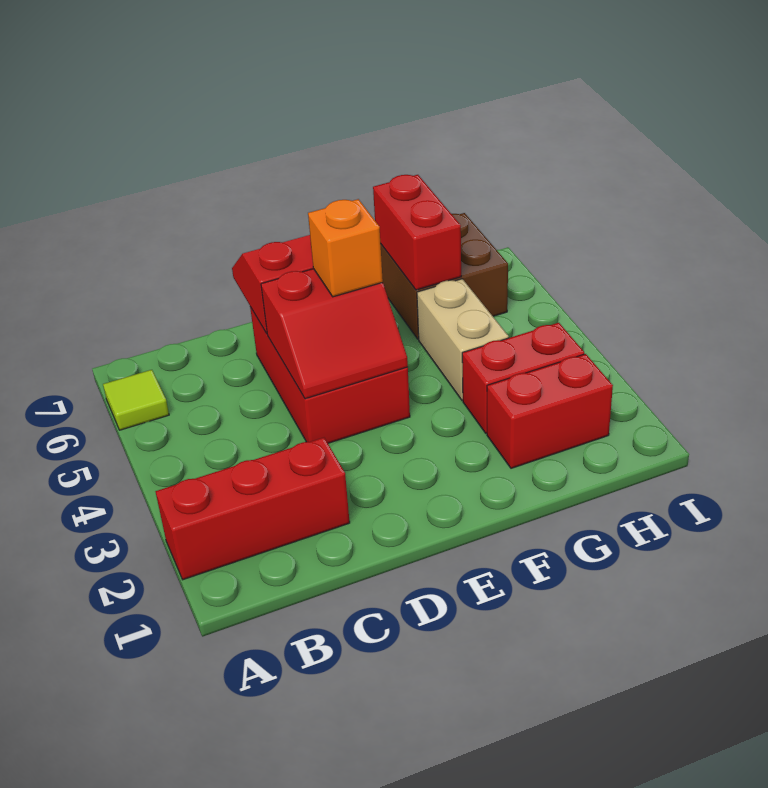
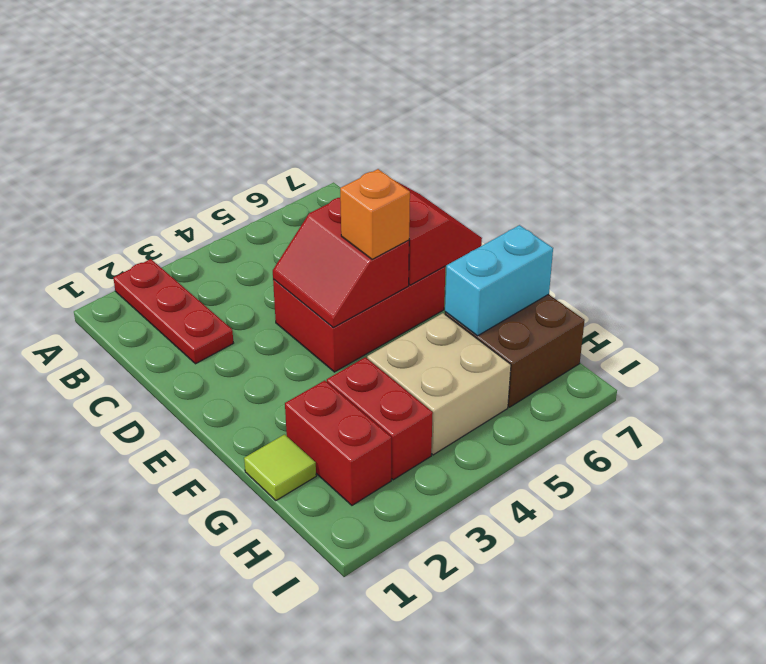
red brick A2:C2 level 1 -> red plate A2:C2 level 1
lime tile A6 level 1 -> lime tile G1 level 1
tan brick G4:G5 level 1 -> tan brick G4:H5 level 1
red brick G6:G7 level 2 -> cyan brick G6:G7 level 2

